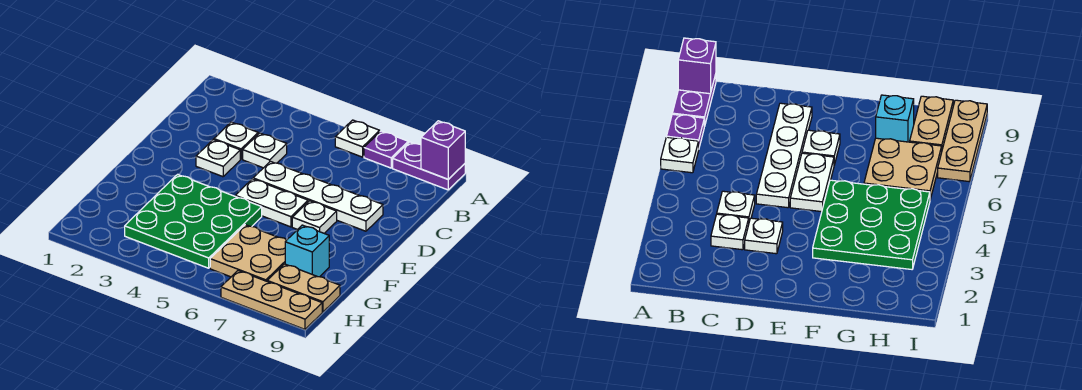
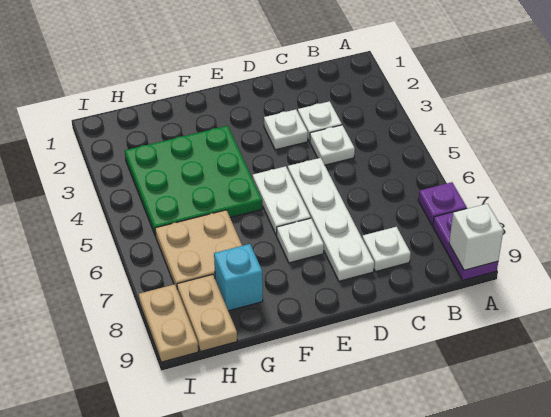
white plate A6 level 1 -> white plate C8 level 1
purple brick A9 level 2 -> white brick A9 level 2
tan plate I7:I9 level 1 -> tan plate I8:I9 level 1

